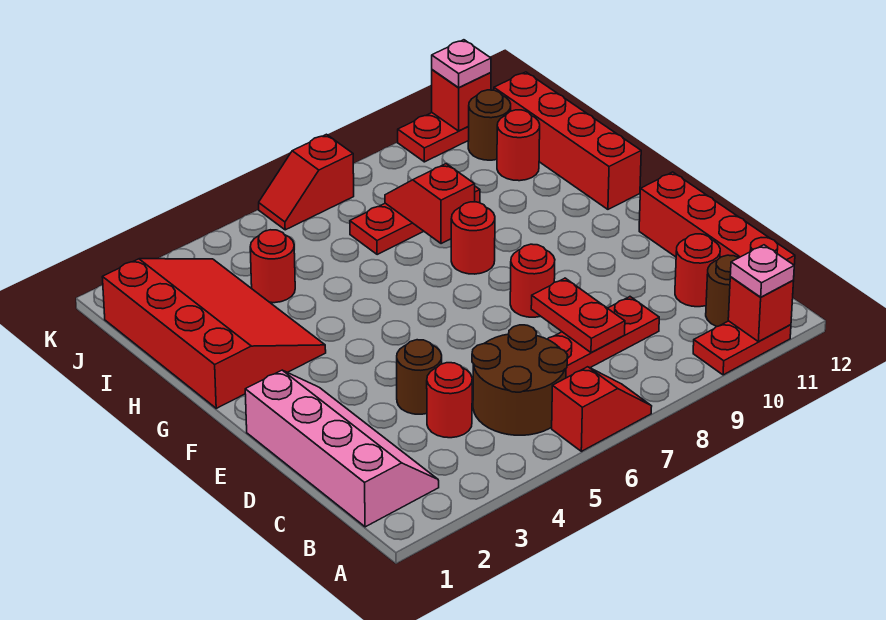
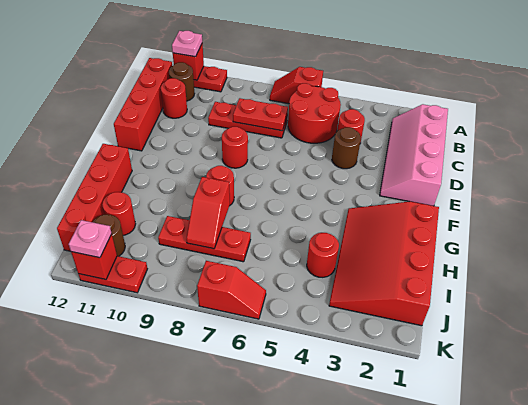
brown round brick B5:C6 level 1 -> red round brick B5:C6 level 1
red plate C8:D8 level 2 -> red plate C7:C8 level 2

